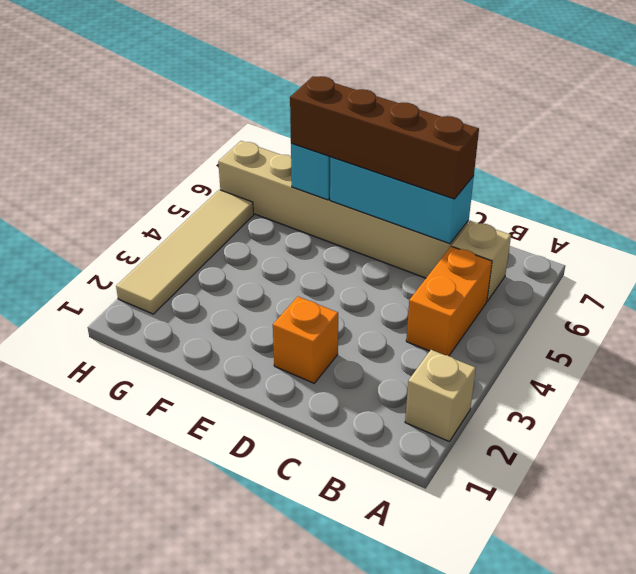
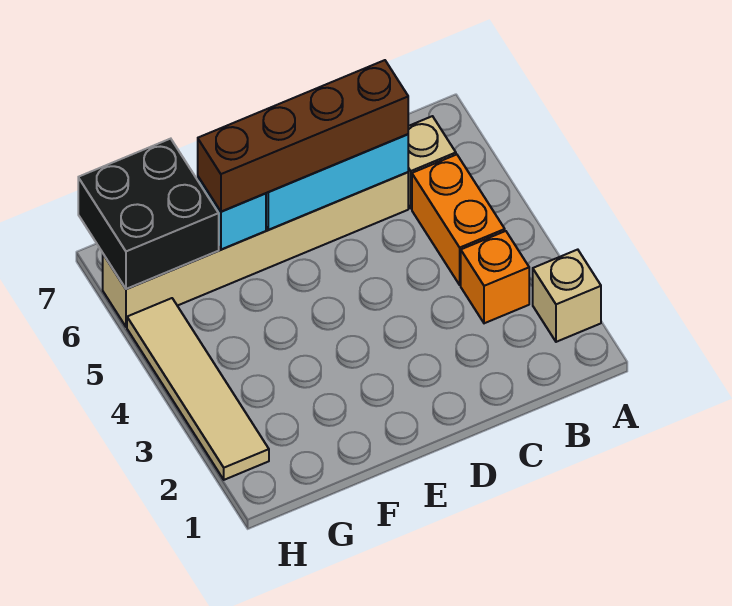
orange brick D2 level 1 -> orange brick B3 level 1
none -> black brick G6:H7 level 2

